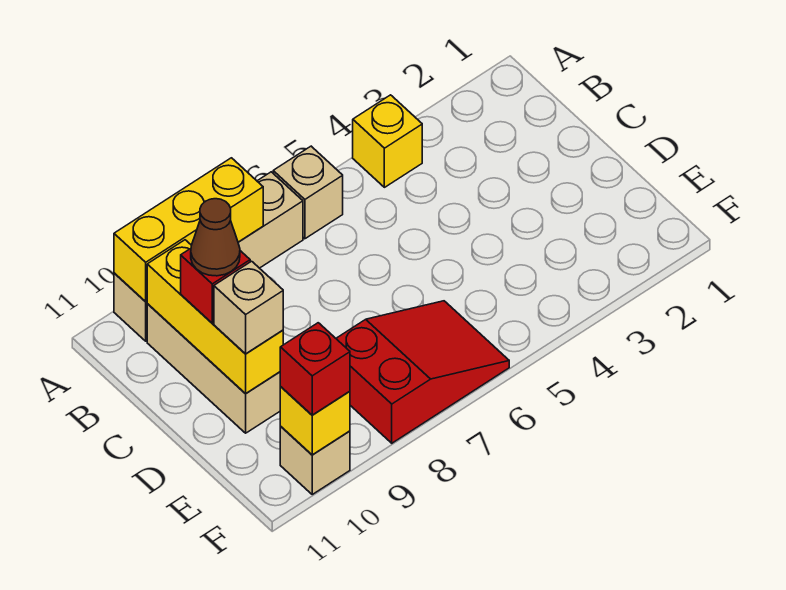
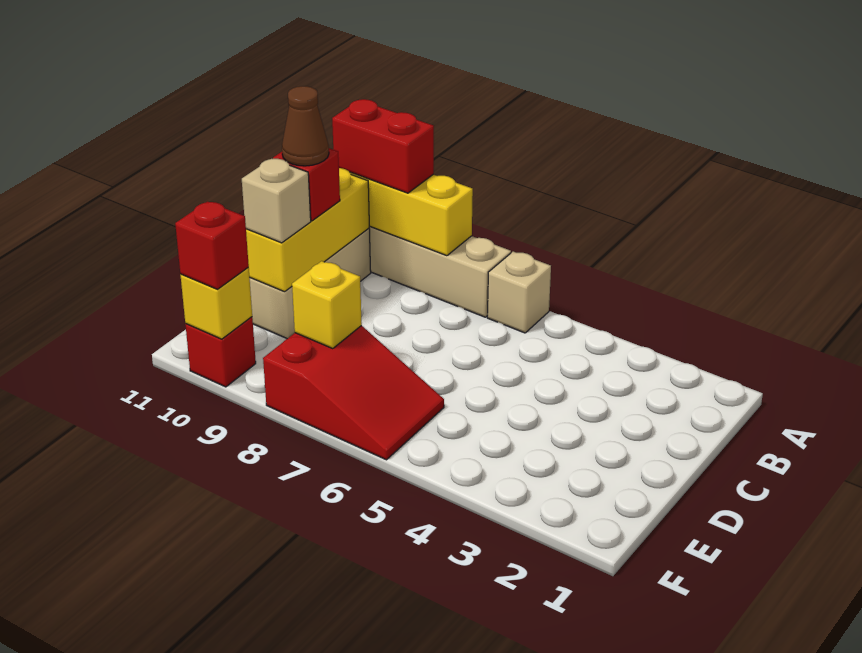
yellow brick A4 level 1 -> yellow brick E8 level 2
none -> red brick A9:A10 level 3
tan brick F10 level 1 -> red brick F10 level 1

